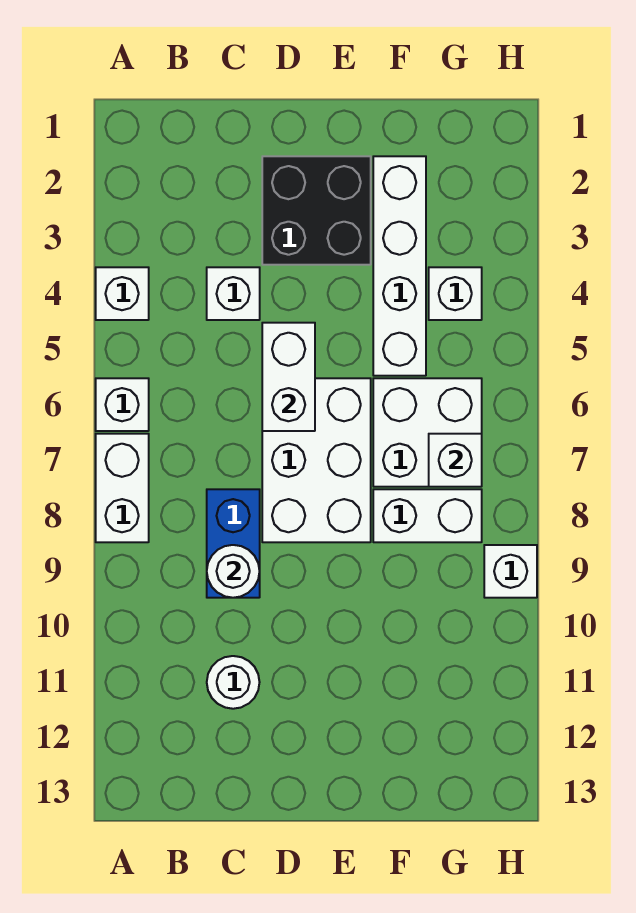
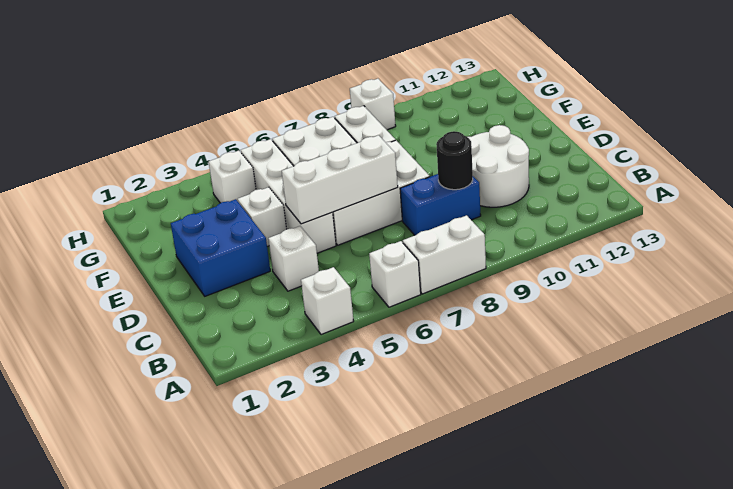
white round brick C9 level 2 -> black round brick C9 level 2
white round brick C11 level 1 -> white round brick C10:D11 level 1
black brick D2:E3 level 1 -> blue brick D2:E3 level 1
white brick D5:D6 level 2 -> white brick D5:D7 level 2
white brick F2:F5 level 1 -> white brick D5:G5 level 1
white brick G7 level 2 -> white brick E4 level 1

